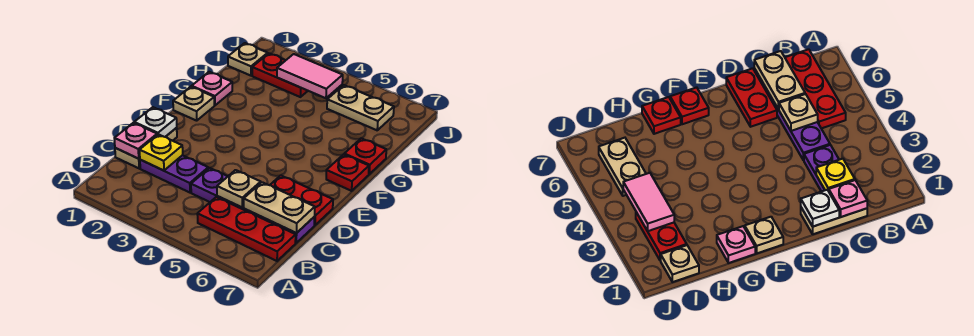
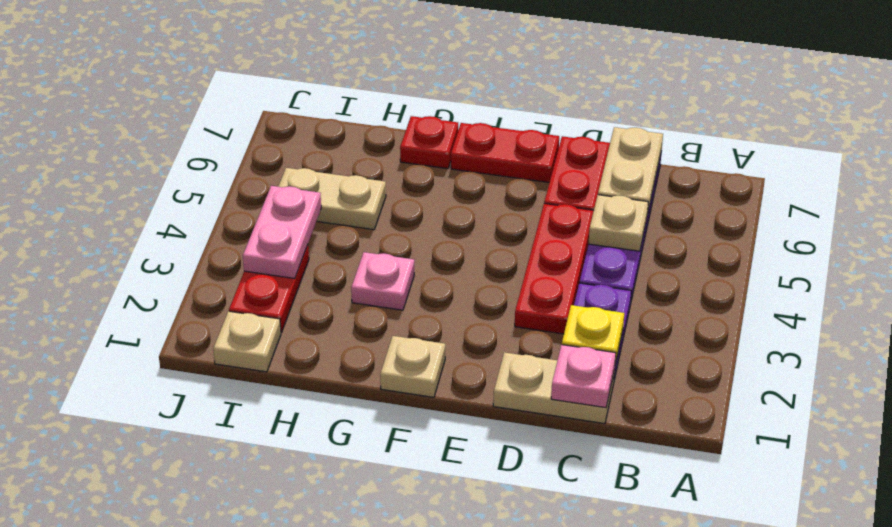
red plate B5:B7 level 1 -> red plate D3:D5 level 1
white plate D1 level 2 -> none
red plate F7 level 1 -> red plate E7:F7 level 1
pink plate G1 level 1 -> pink plate G3 level 1
pink tile I3:I4 level 2 -> pink plate I3:I4 level 2
tan plate I5:I6 level 1 -> tan plate H5:I5 level 1

